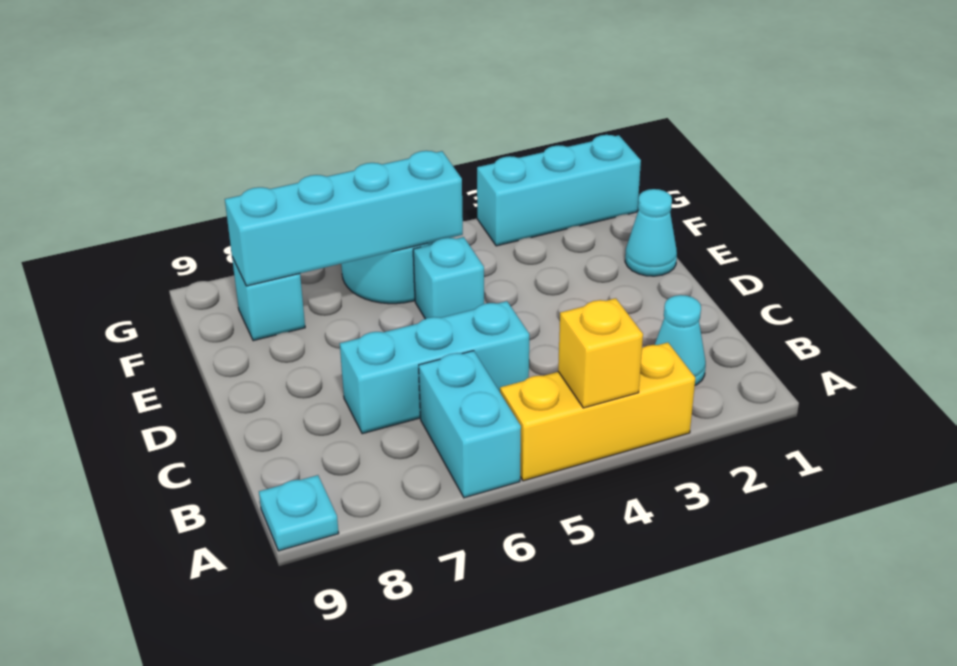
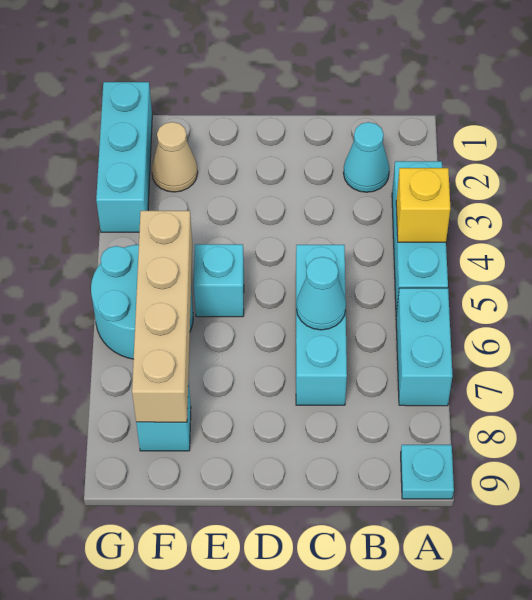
yellow brick A3:A5 level 1 -> cyan brick A3:A5 level 1
cyan brick A6:B6 level 1 -> cyan brick A6:A7 level 1
cyan cone E1 level 1 -> cyan cone C6 level 2
none -> tan cone F2 level 1
cyan brick F5:F8 level 2 -> tan brick F5:F8 level 2

